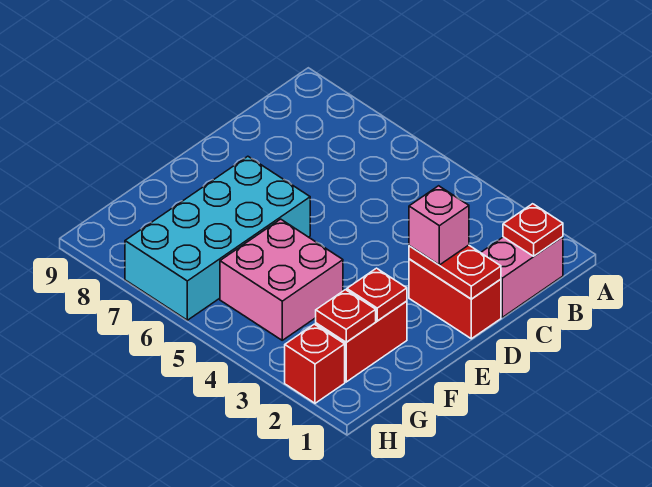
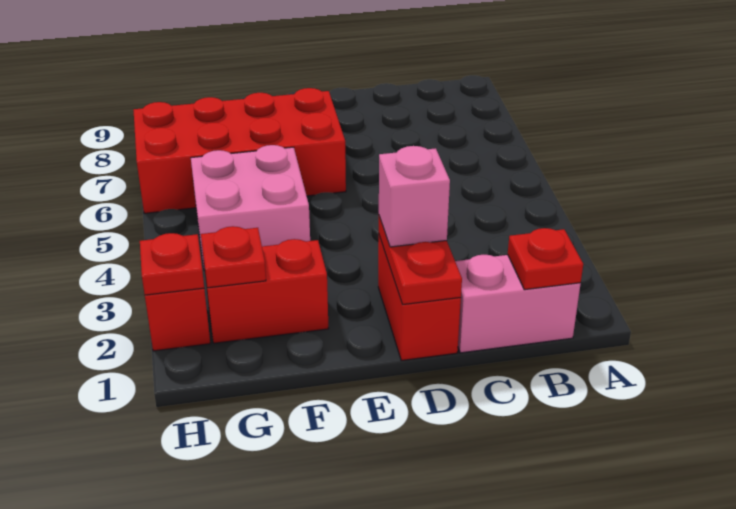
cyan brick E6:H7 level 1 -> red brick E6:H7 level 1
red plate F2 level 2 -> red plate H2 level 2

